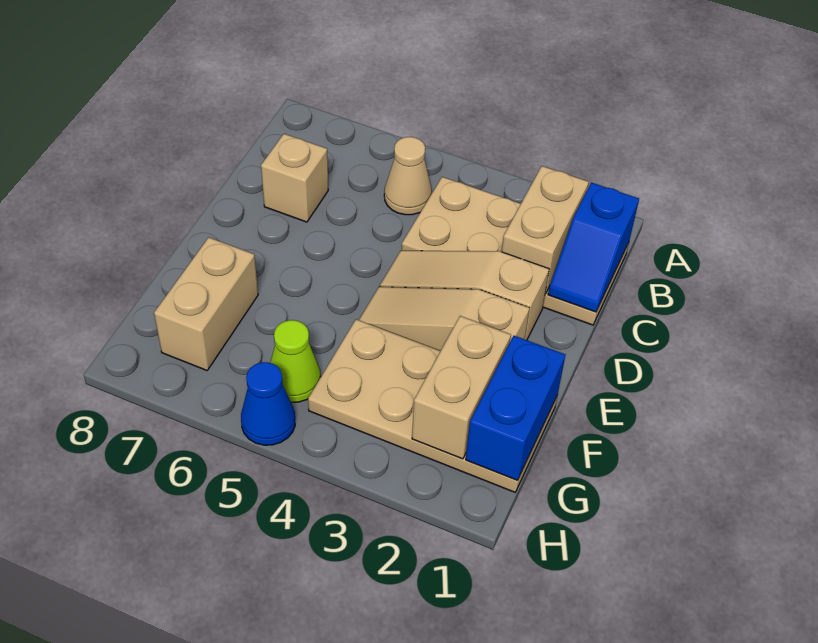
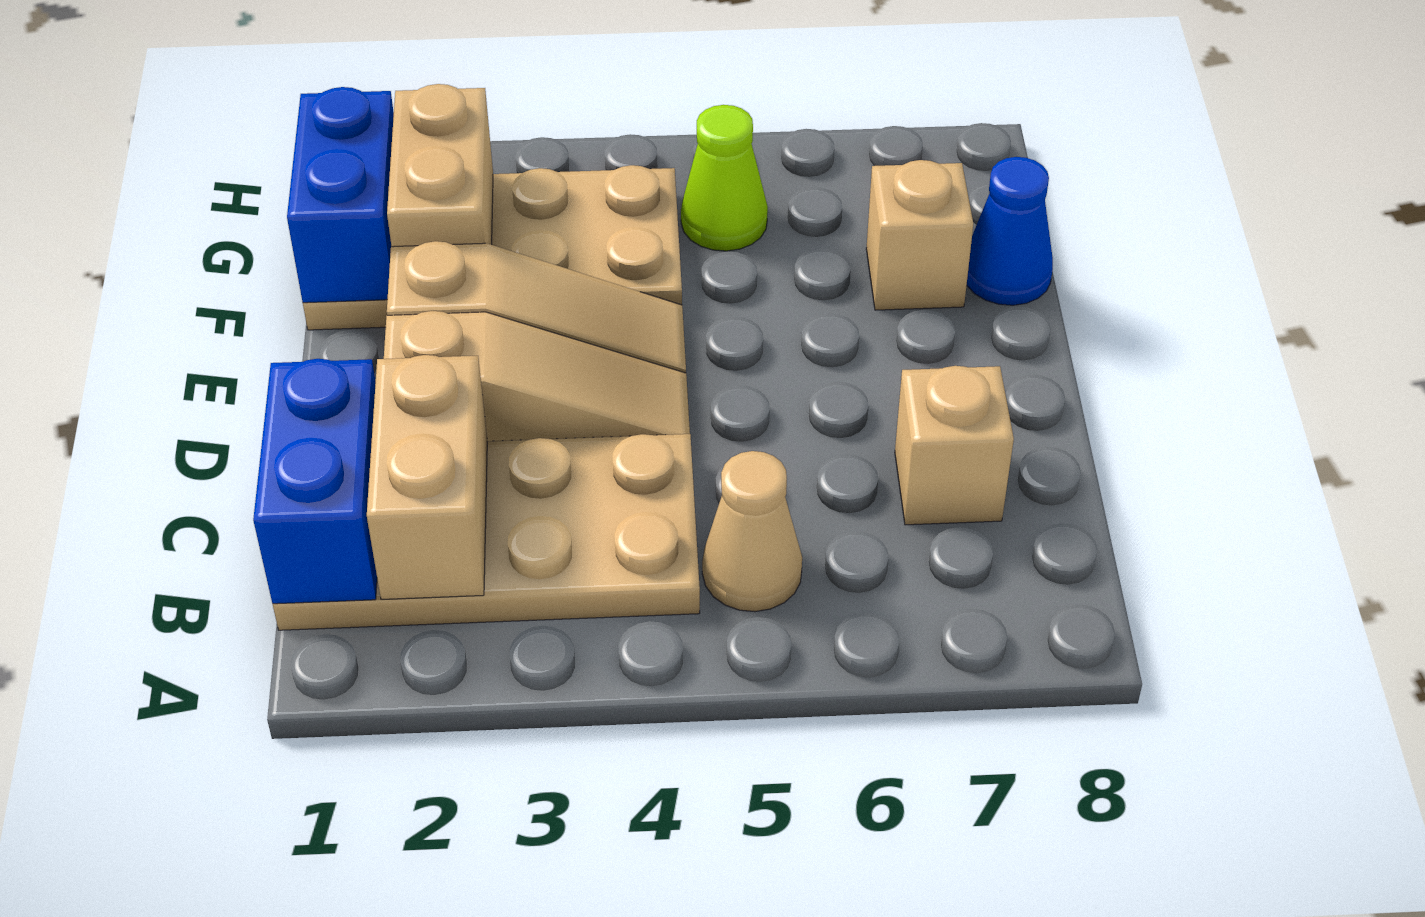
blue slope B1:C1 level 2 top B -> blue brick B1:C1 level 2
tan brick F7:G7 level 1 -> tan brick F7 level 1
blue cone H5 level 1 -> blue cone F8 level 1

